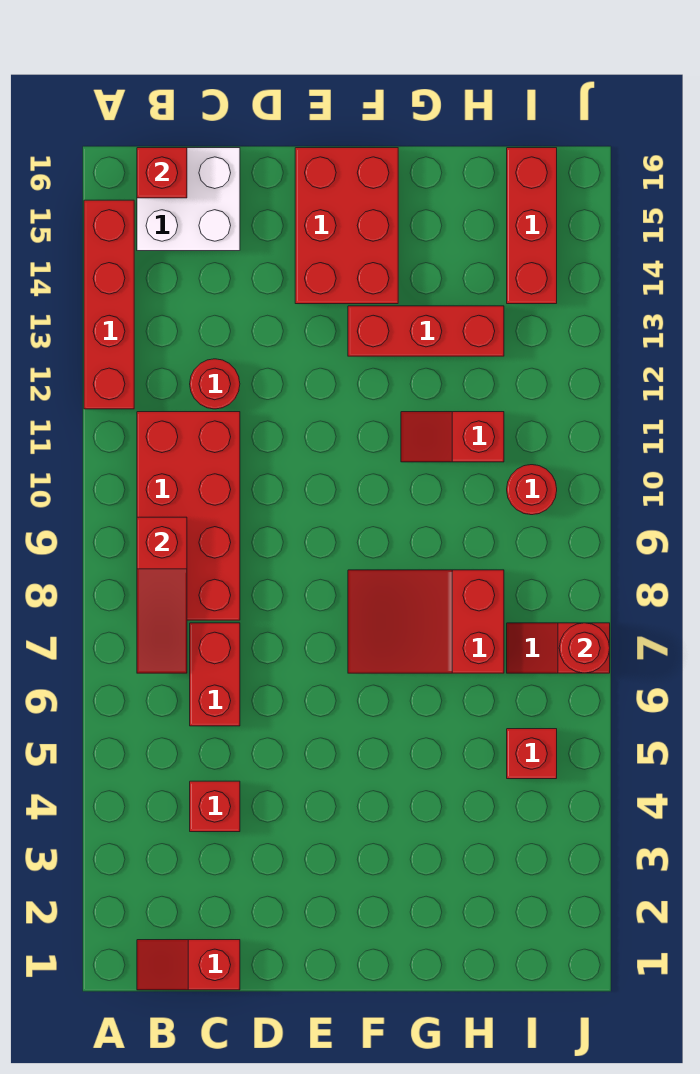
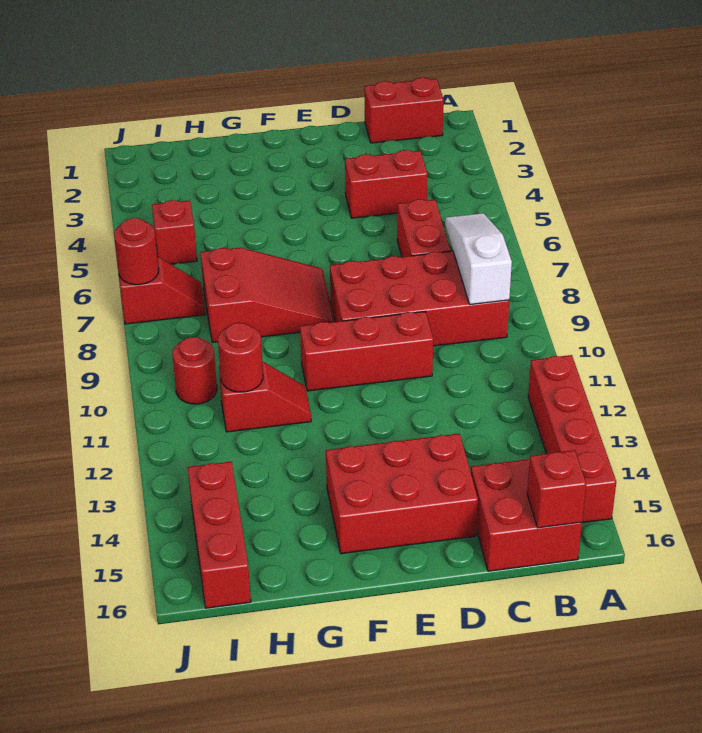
red slope B1:C1 level 1 top C -> red brick B1:C1 level 1
red slope B7:B9 level 2 top 9 -> white slope B7:B9 level 2 top 9
red brick B8:C11 level 1 -> red brick B8:E9 level 1
white brick B15:C16 level 1 -> red brick B15:C16 level 1
red brick C4 level 1 -> red brick C4:D4 level 1
red round brick C12 level 1 -> red round brick H11 level 2
red brick E14:F16 level 1 -> red brick D14:F15 level 1
red brick F13:H13 level 1 -> red brick D10:F10 level 1

